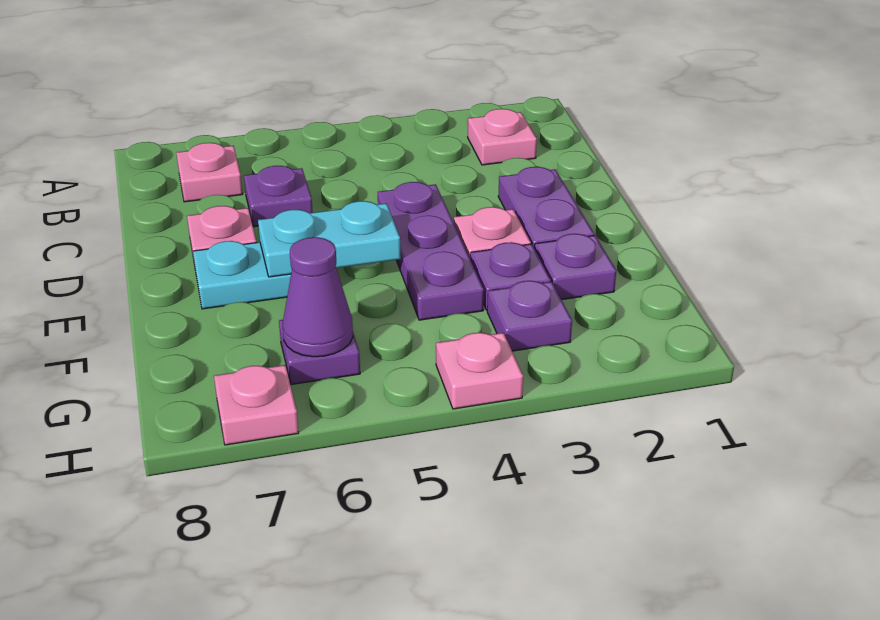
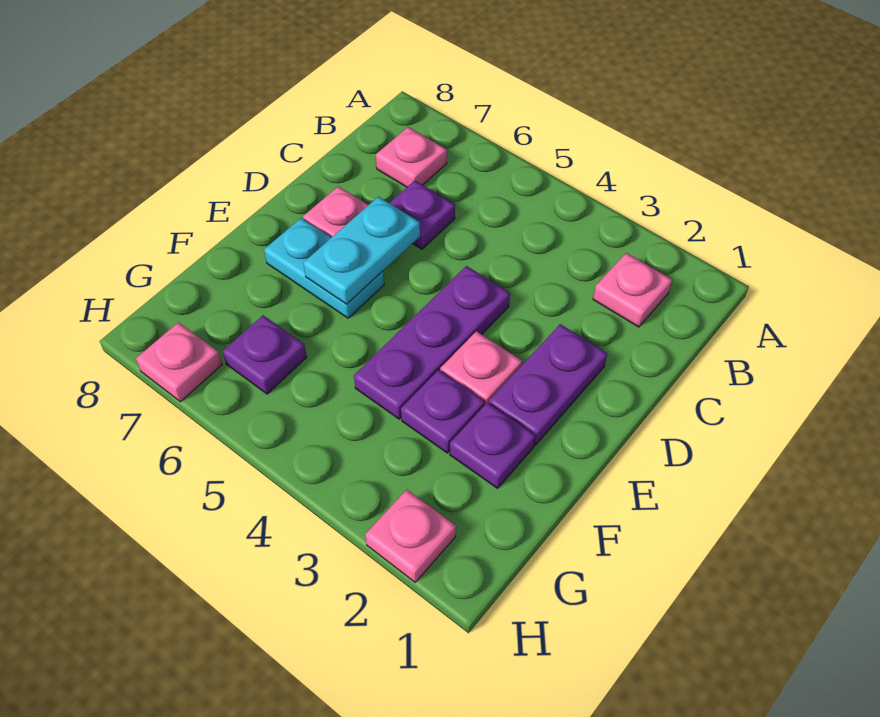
cyan plate E5:E6 level 2 -> cyan plate D6:E6 level 2
purple plate G3 level 1 -> none
purple cone G6 level 2 -> none
pink plate H4 level 1 -> pink plate H2 level 1

